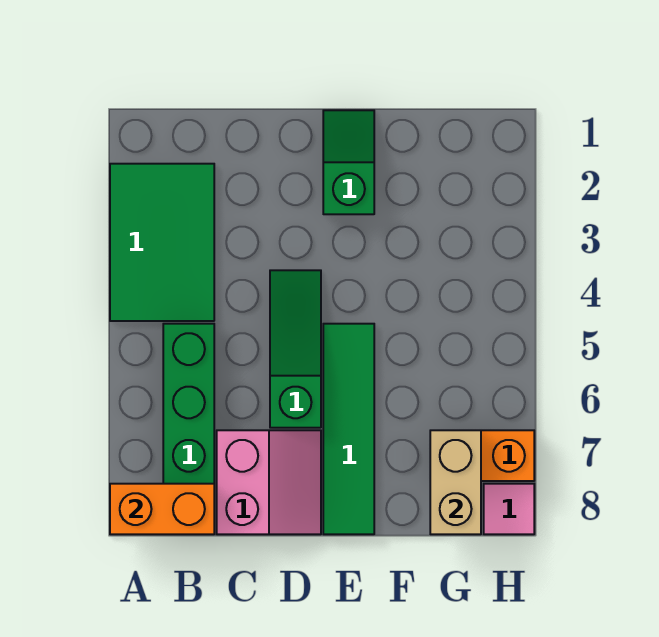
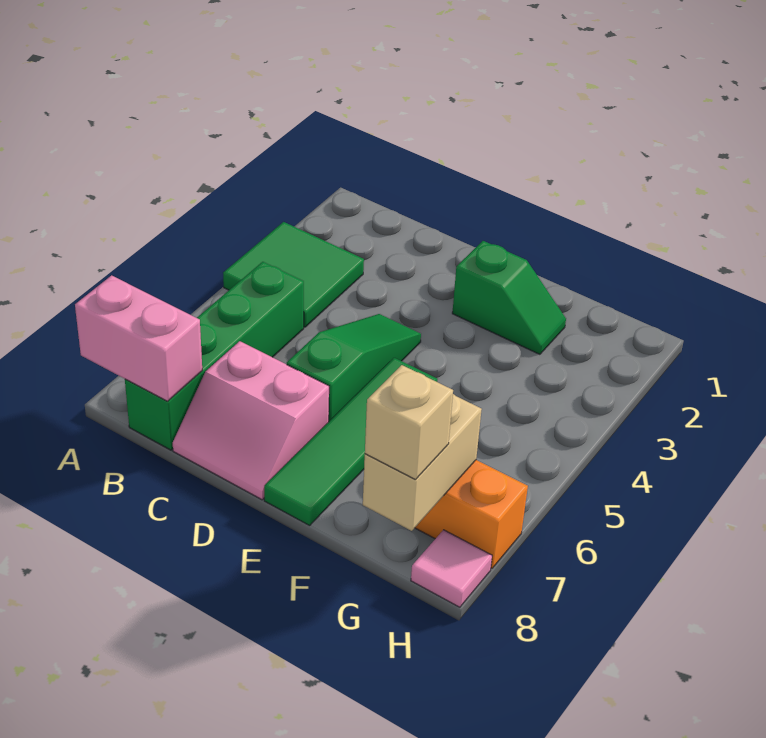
green tile A2:B4 level 1 -> green tile A3:B4 level 1
orange brick A8:B8 level 2 -> pink brick A8:B8 level 2
pink slope C7:D8 level 1 top C -> pink slope C7:D8 level 1 top 7
green slope E1:E2 level 1 top 2 -> green slope E2:F2 level 1 top E
none -> tan brick G8 level 3

